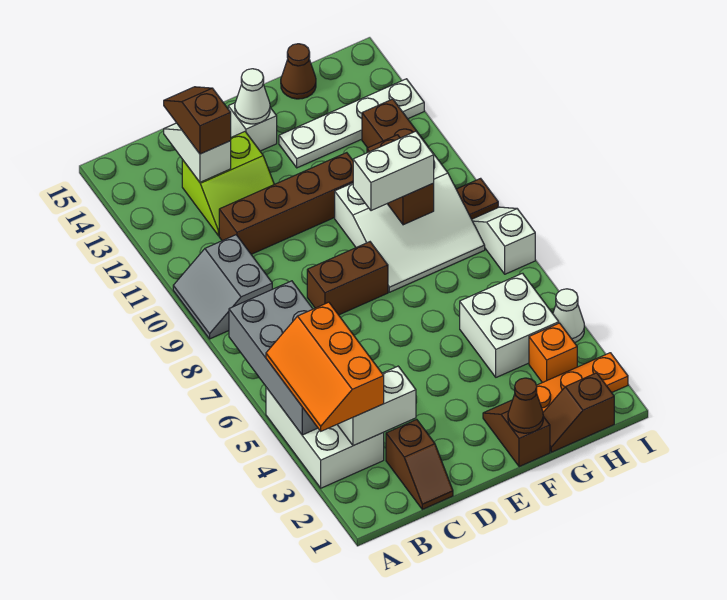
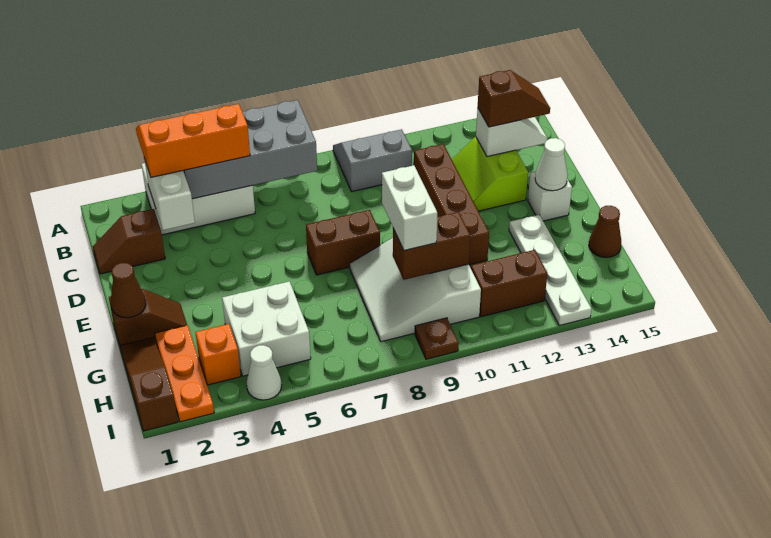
brown brick D8:E8 level 1 -> brown brick E7:E8 level 1
brown slope G1:H1 level 1 top H -> brown slope G1:I1 level 1 top I
white slope I7:I8 level 1 top 7 -> none

